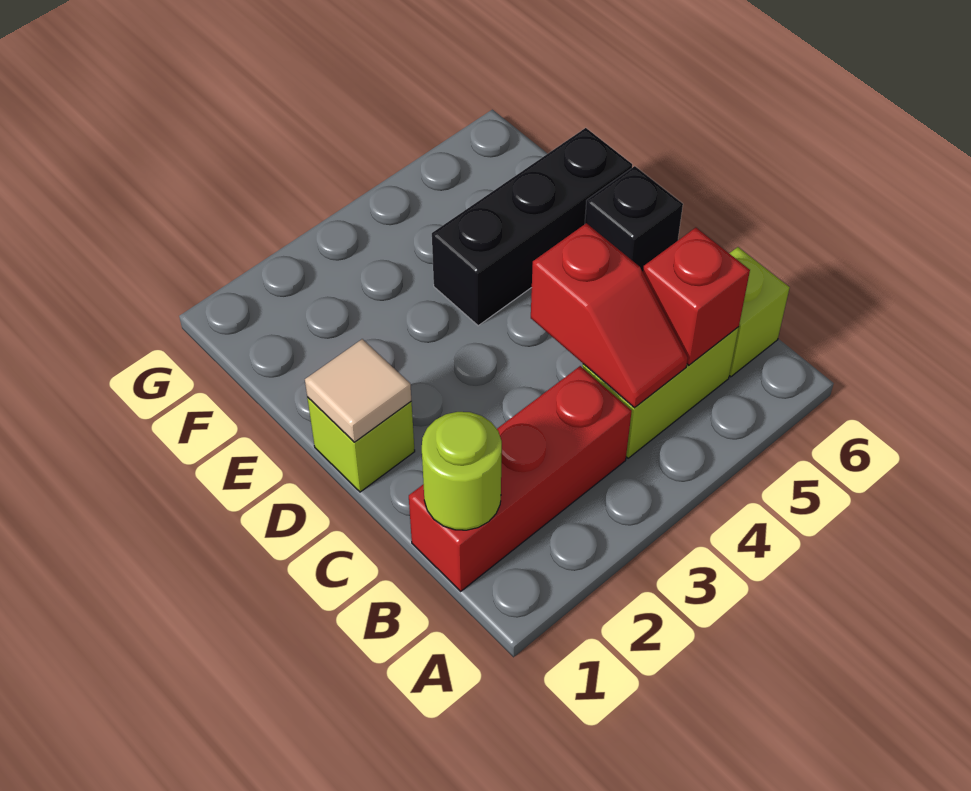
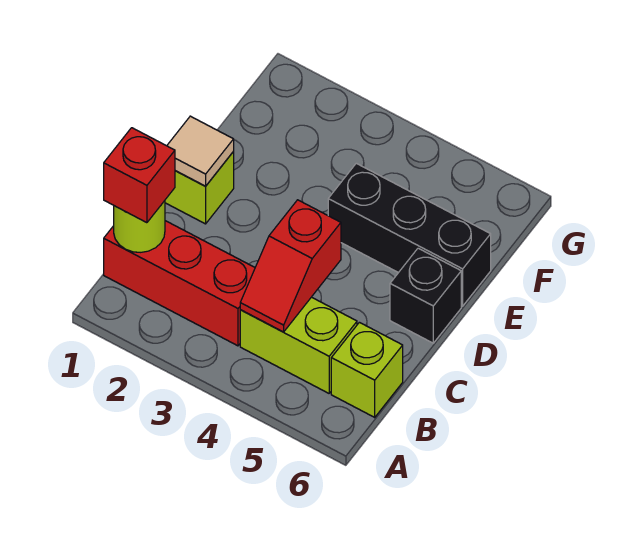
red brick B5 level 2 -> red brick B1 level 3

